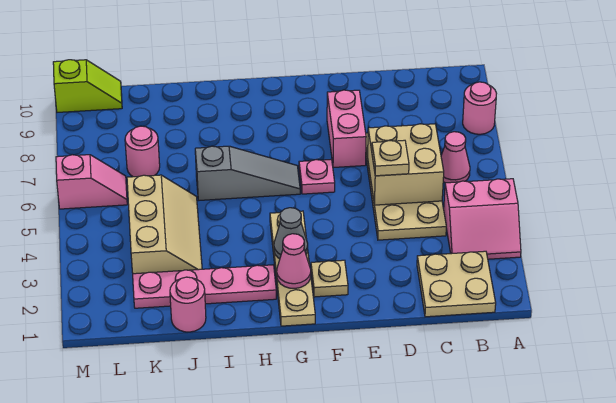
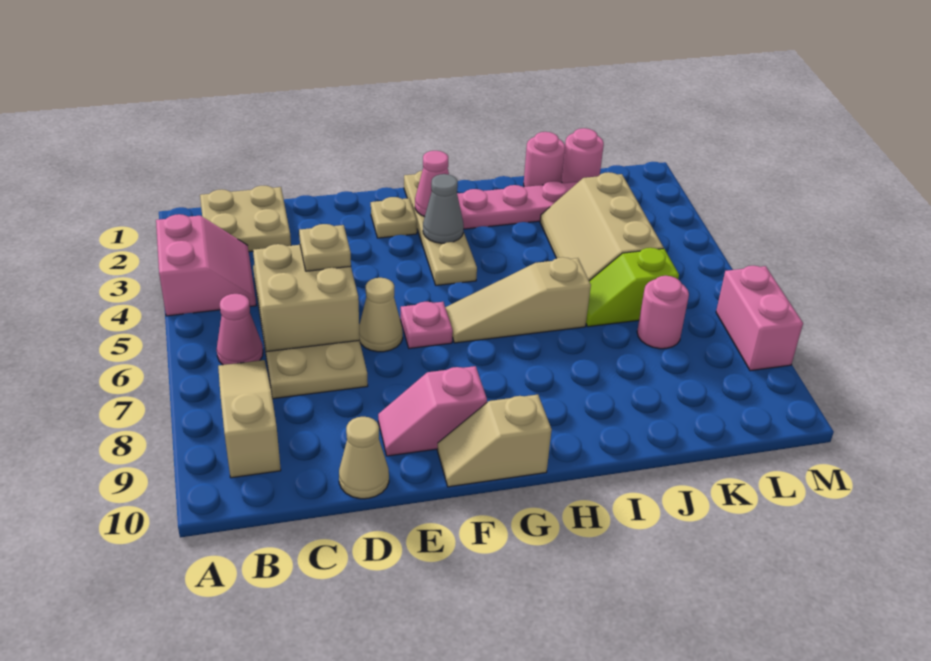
pink slope A3:B4 level 1 top 4 -> pink slope A3:B4 level 1 top A
pink round brick A8 level 1 -> pink round brick K1 level 1
none -> tan slope B7:B9 level 1 top 9
none -> tan cone D10 level 1
none -> tan cone E6 level 1
pink brick E7:E8 level 1 -> pink brick M7:M8 level 1
none -> tan slope F10:G10 level 1 top G
grey slope G6:I6 level 1 top I -> tan slope G6:I6 level 1 top I
pink slope L6:M6 level 1 top M -> pink slope E9:F9 level 1 top F
lime slope L10:M10 level 1 top M -> lime slope J6:K6 level 1 top K

